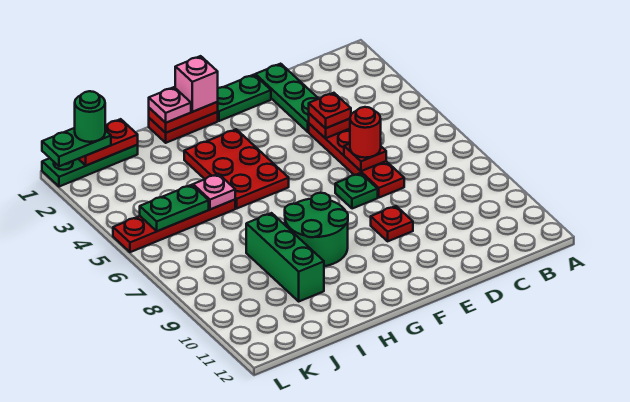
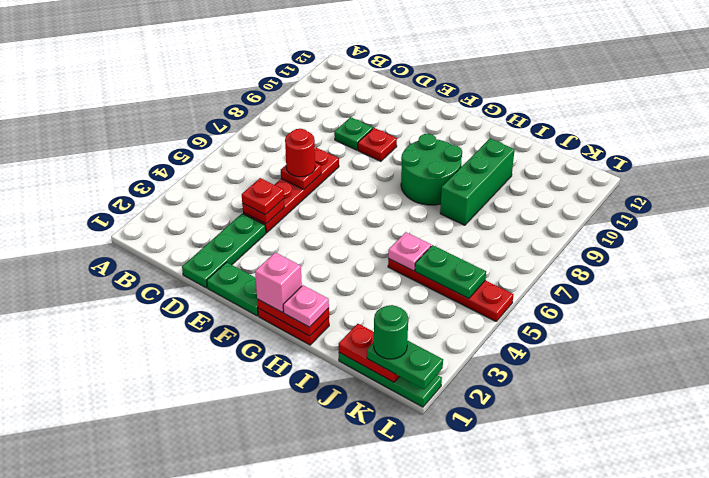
green plate E7 level 1 -> green plate D9 level 1
red plate G3:H5 level 1 -> none

